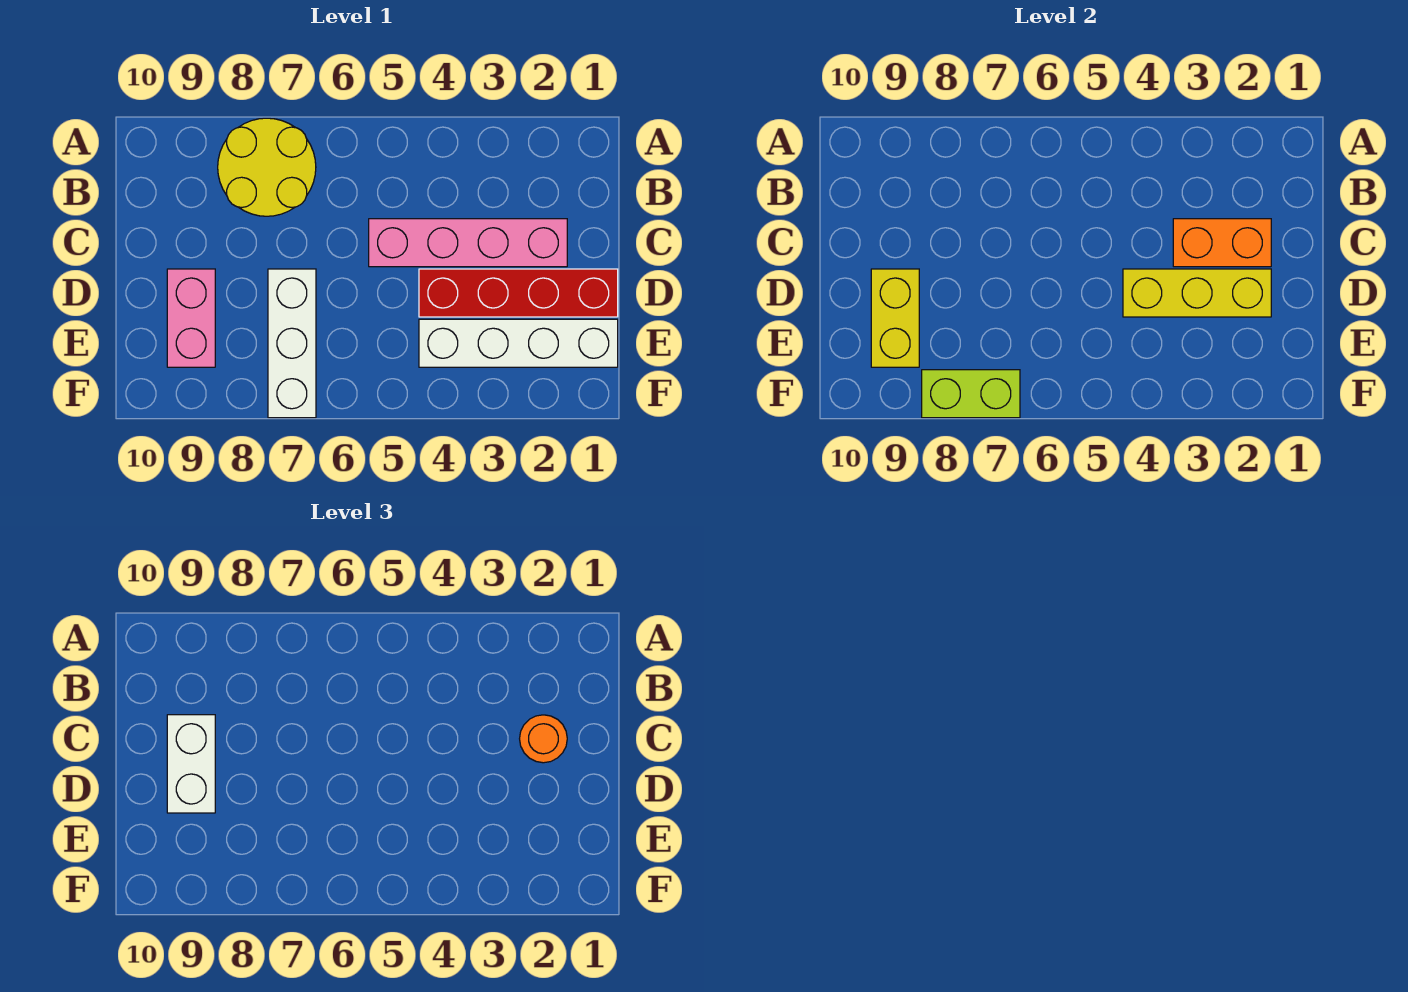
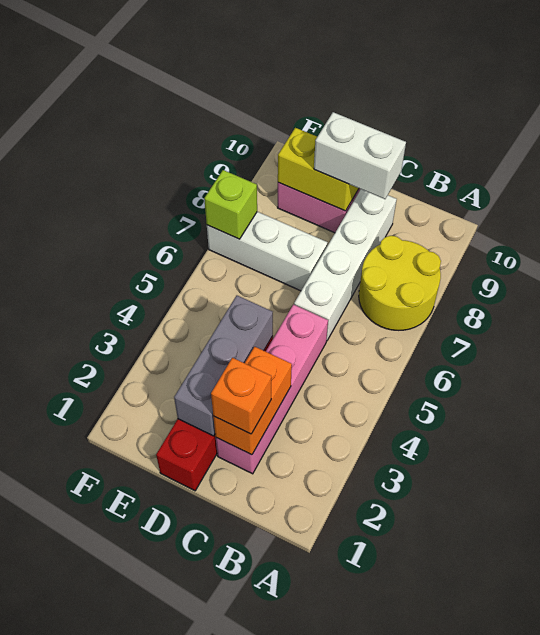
orange round brick C2 level 3 -> orange brick C2 level 3
yellow brick D2:D4 level 2 -> grey brick D2:D4 level 2
white brick E1:E4 level 1 -> white brick C6:C9 level 1
lime brick F7:F8 level 2 -> lime brick F7 level 2

